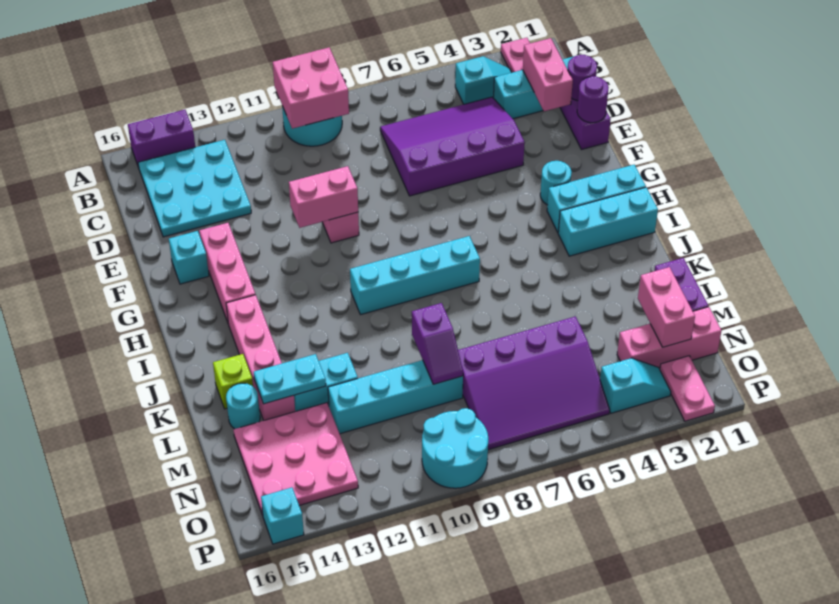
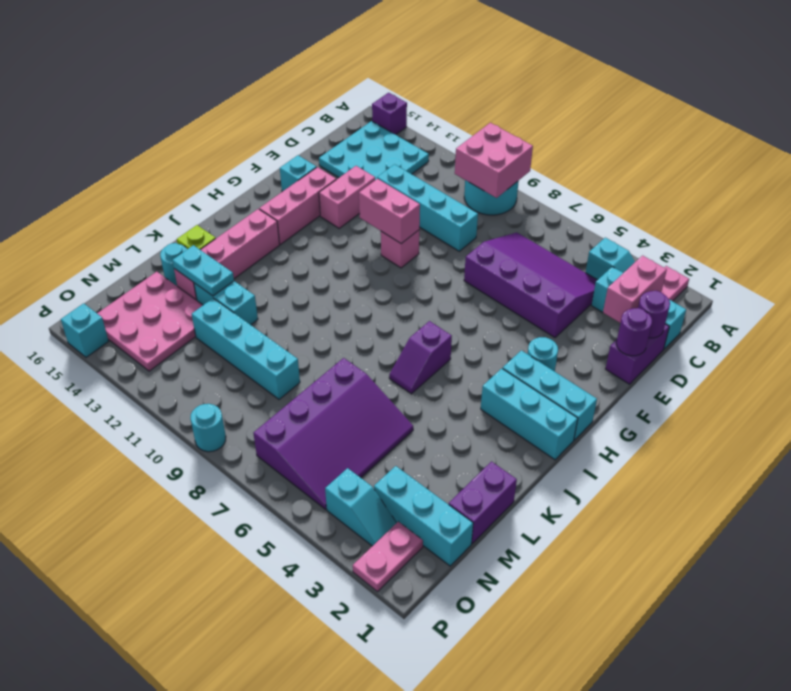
purple brick A14:A15 level 1 -> purple brick A15 level 1
cyan brick I7:I10 level 1 -> cyan brick D9:D12 level 1
purple slope L9:M9 level 2 top L -> purple slope I6:J6 level 1 top I
pink brick M2:N2 level 2 -> pink brick E13:F13 level 1
purple slope M5:O8 level 1 top M -> purple slope L5:O7 level 1 top 7
pink brick N1:N3 level 1 -> cyan brick N1:N3 level 1
cyan round brick O9:P10 level 1 -> cyan round brick P9 level 1

